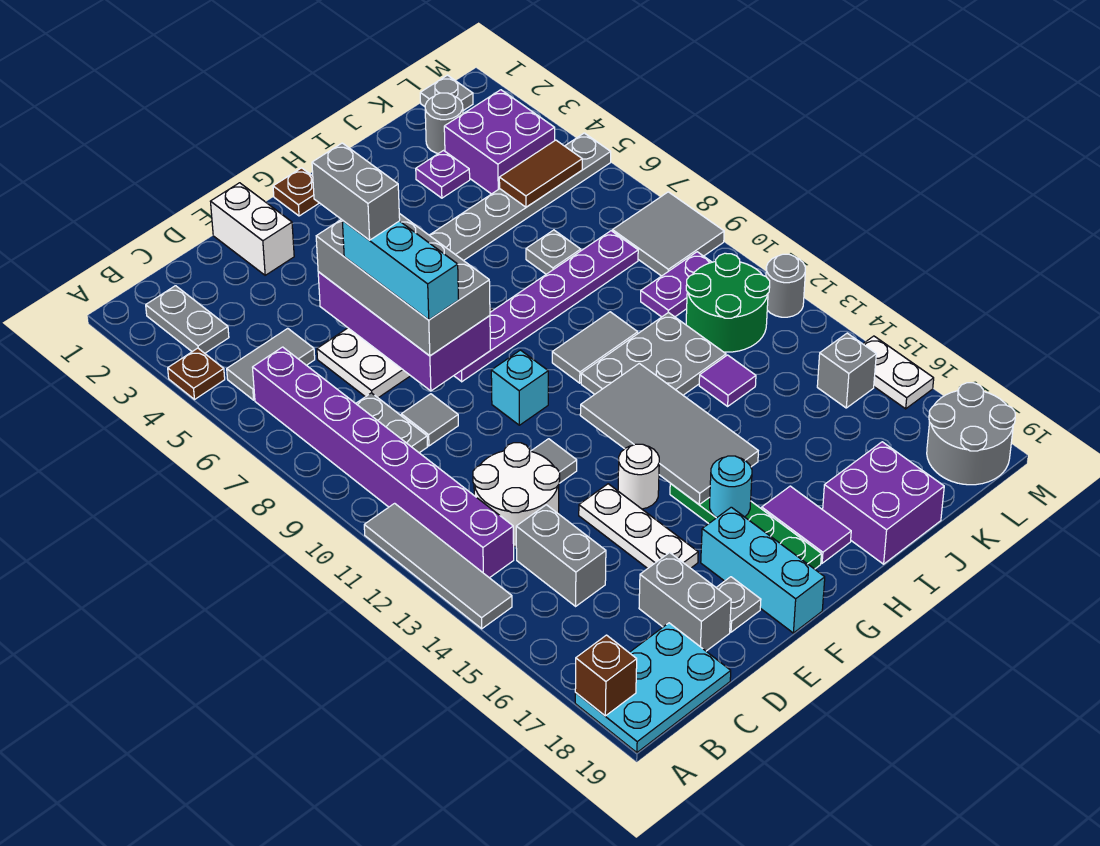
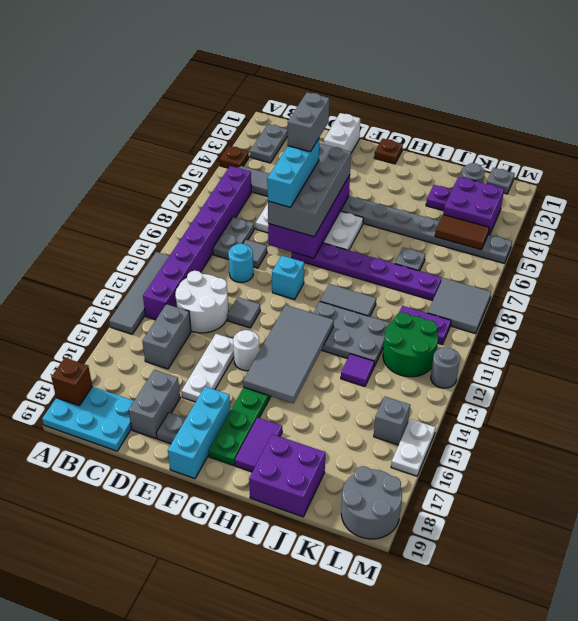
cyan round brick G16 level 2 -> cyan round brick D10 level 1

